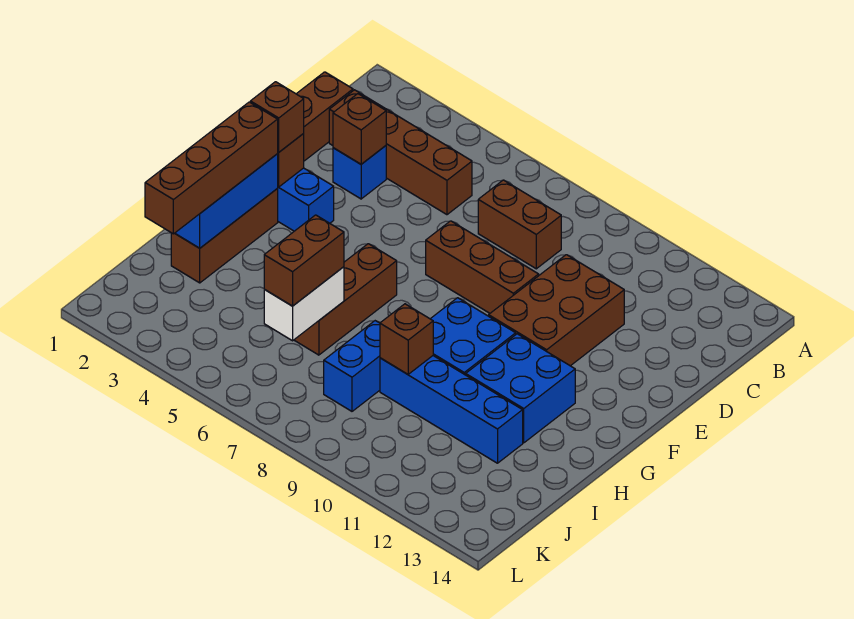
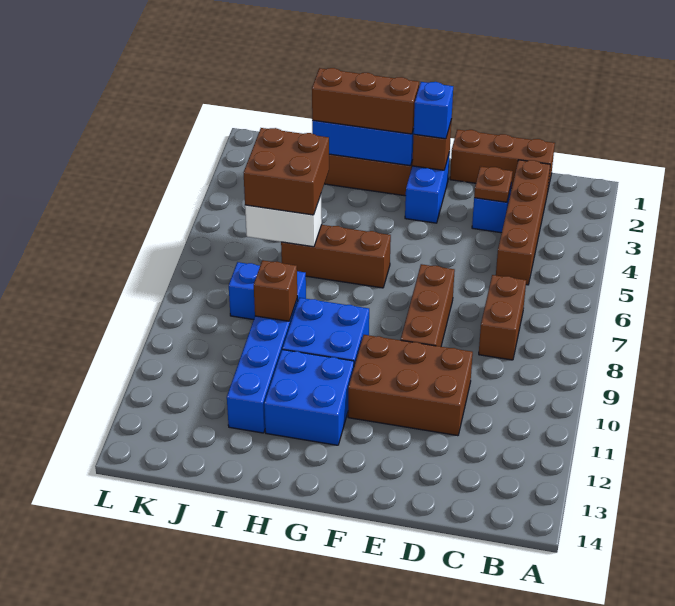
brown brick D3 level 2 -> brown plate D3 level 2
brown brick F2 level 3 -> blue brick F2 level 3
brown brick G2:J2 level 3 -> brown brick G2:I2 level 3
brown brick I6:J6 level 3 -> brown brick I5:J6 level 3

